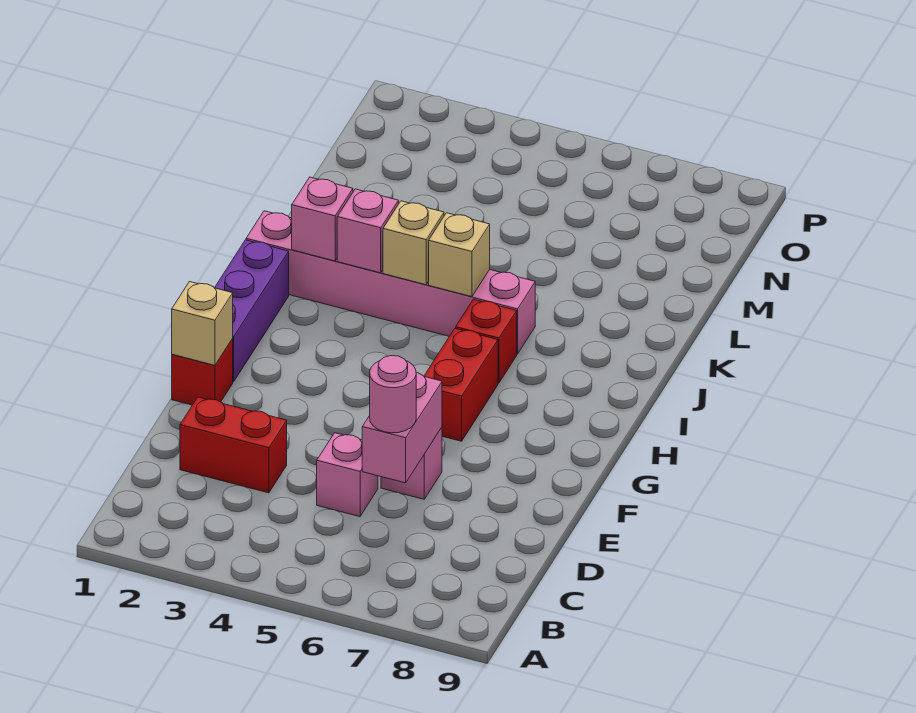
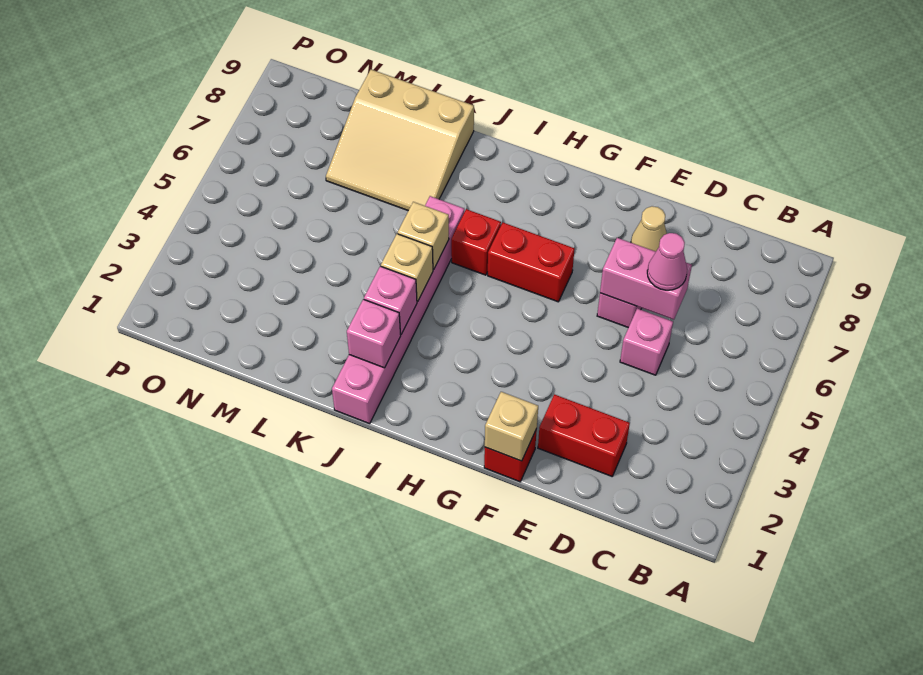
red brick D2:D3 level 1 -> red brick D2:E2 level 1
pink round brick D6 level 3 -> pink cone D6 level 3
none -> tan cone E8 level 1
purple brick G1:I1 level 1 -> none
none -> tan slope K7:M9 level 1 top 9

